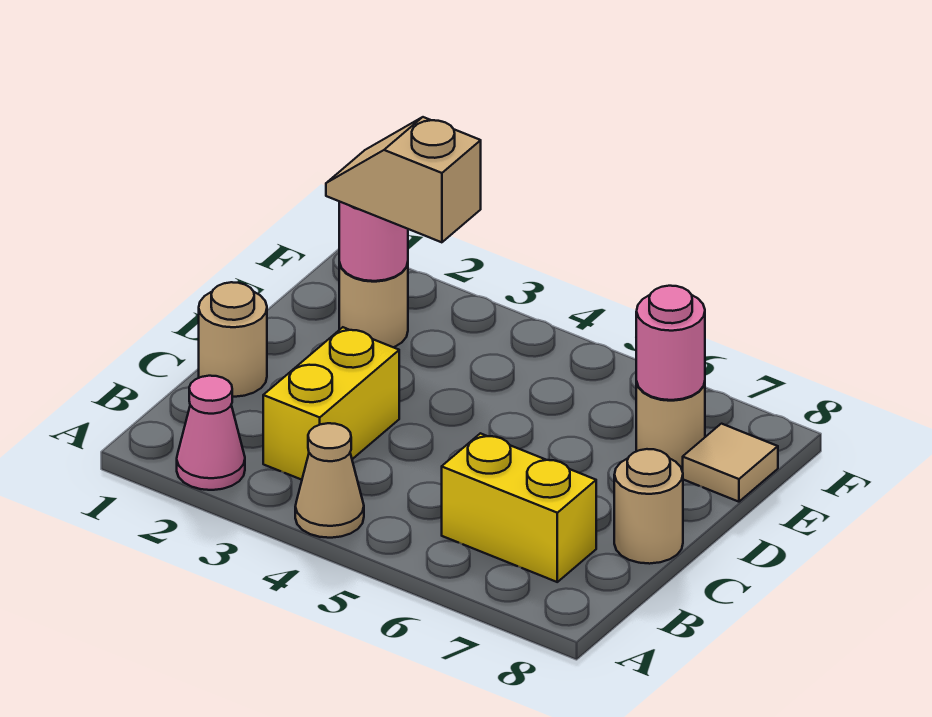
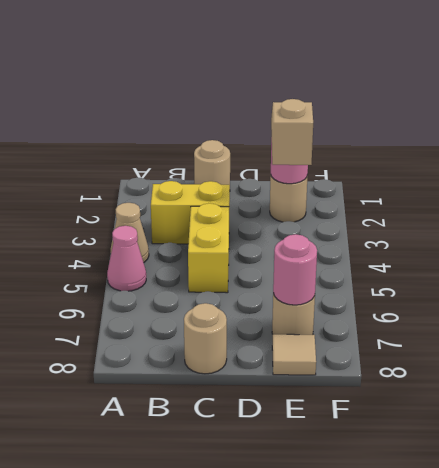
pink cone A2 level 1 -> pink cone A5 level 1
yellow brick B6:B7 level 1 -> yellow brick C4:C5 level 1

